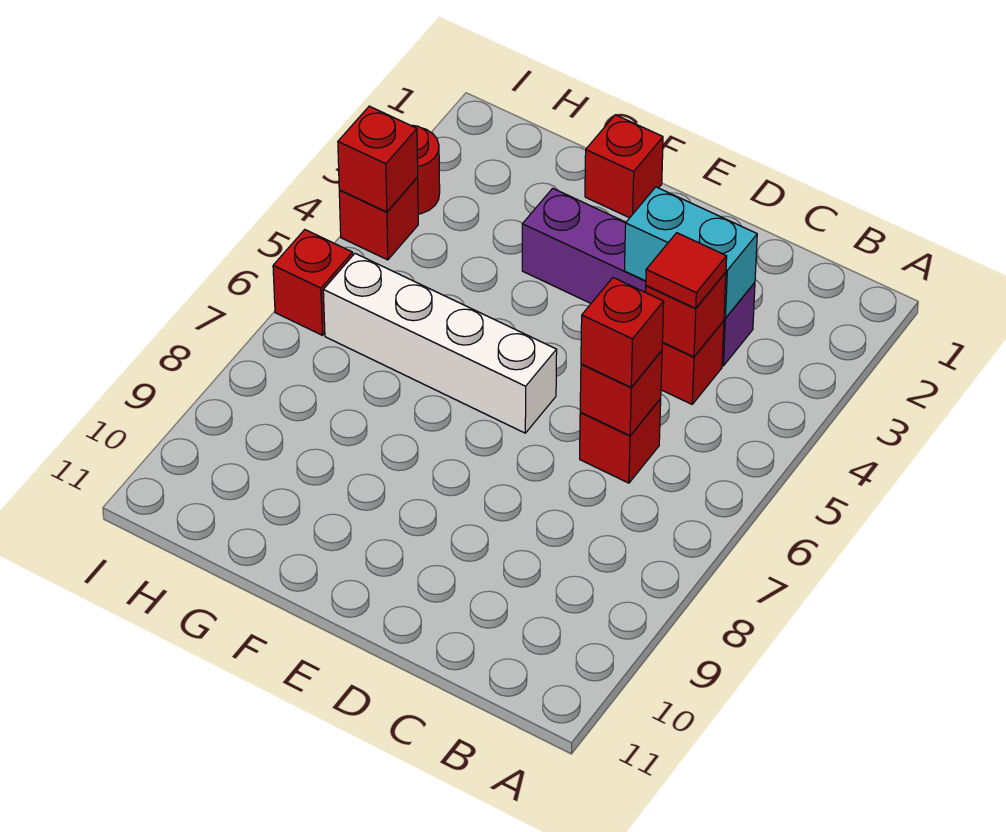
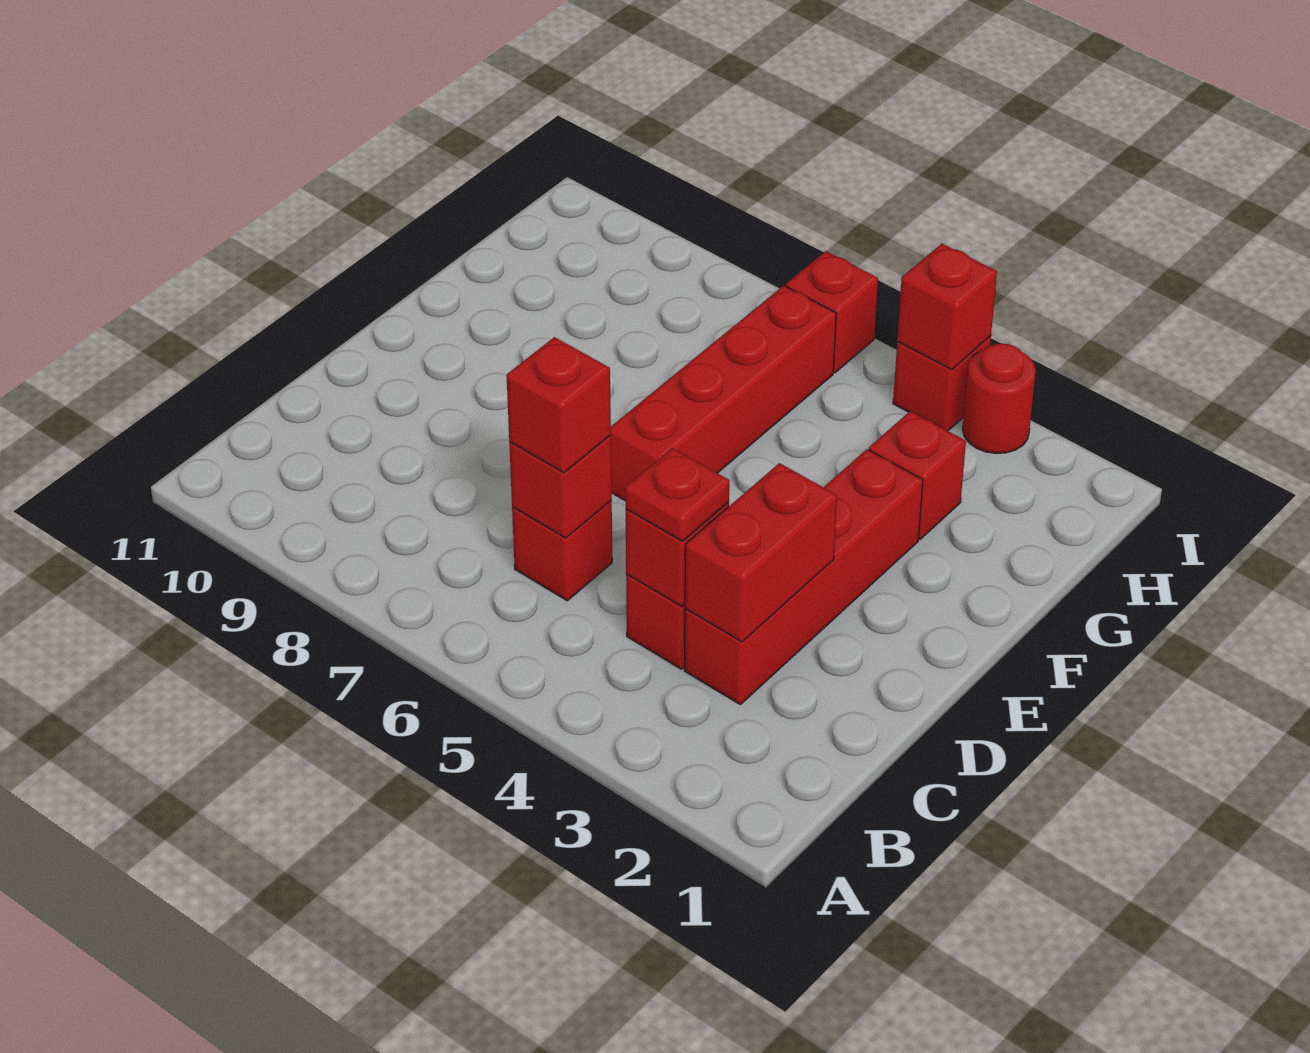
purple brick C3:F3 level 1 -> red brick C3:F3 level 1
cyan brick C3:D3 level 2 -> red brick C3:D3 level 2
red tile C4 level 3 -> red plate C4 level 3
white brick E6:H6 level 1 -> red brick E6:H6 level 1
red brick F1 level 1 -> red brick G3 level 1

